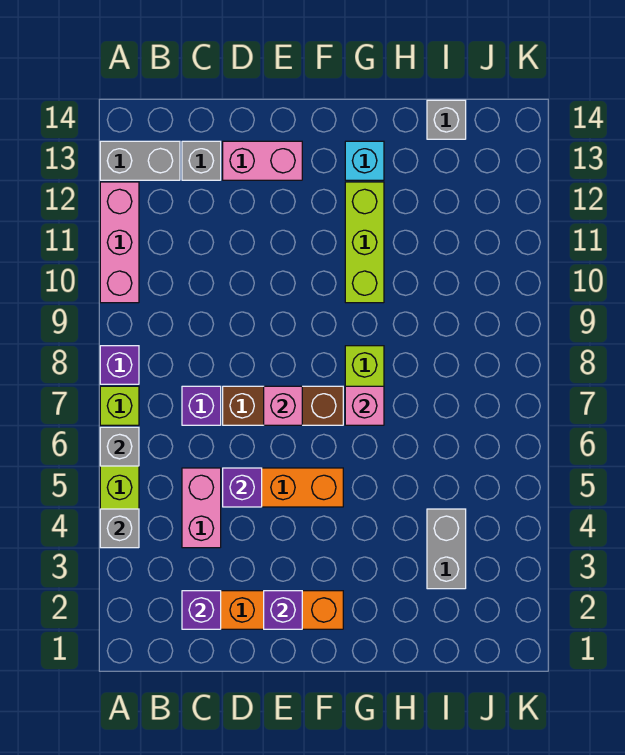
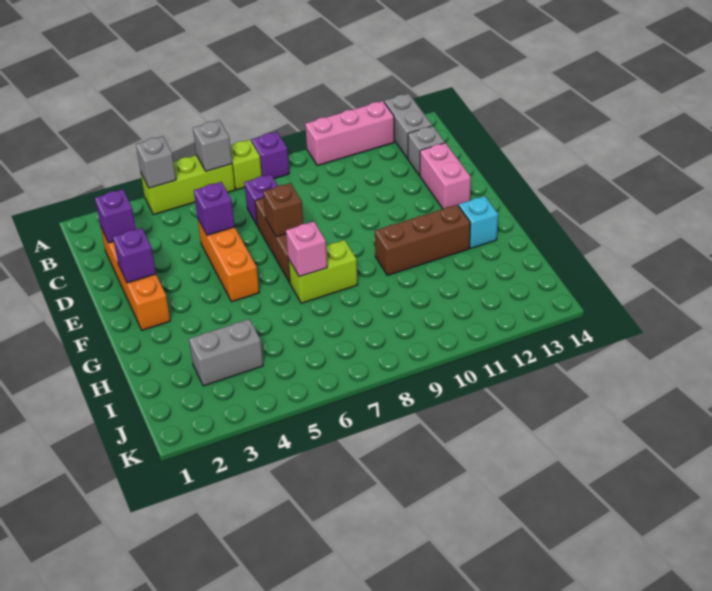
pink brick C4:C5 level 1 -> none
pink brick E7 level 2 -> brown brick E7 level 2
lime brick G10:G12 level 1 -> brown brick G10:G12 level 1
grey brick I14 level 1 -> none

